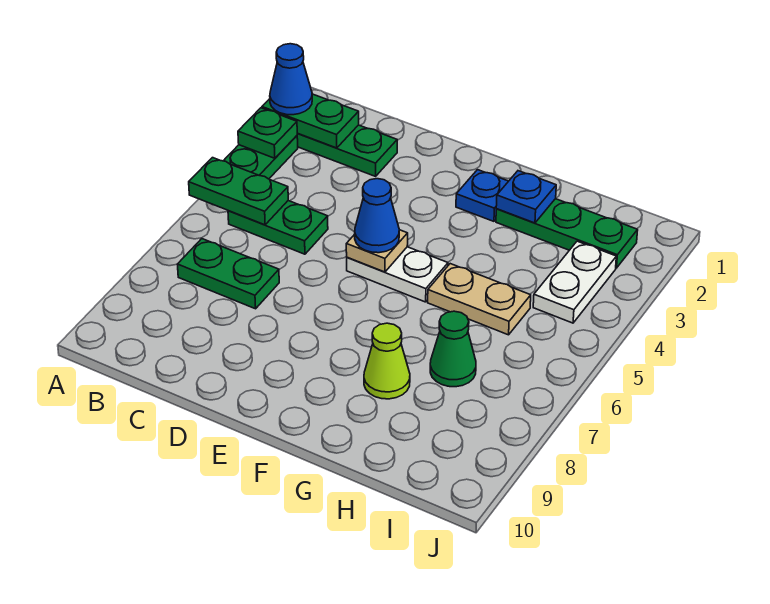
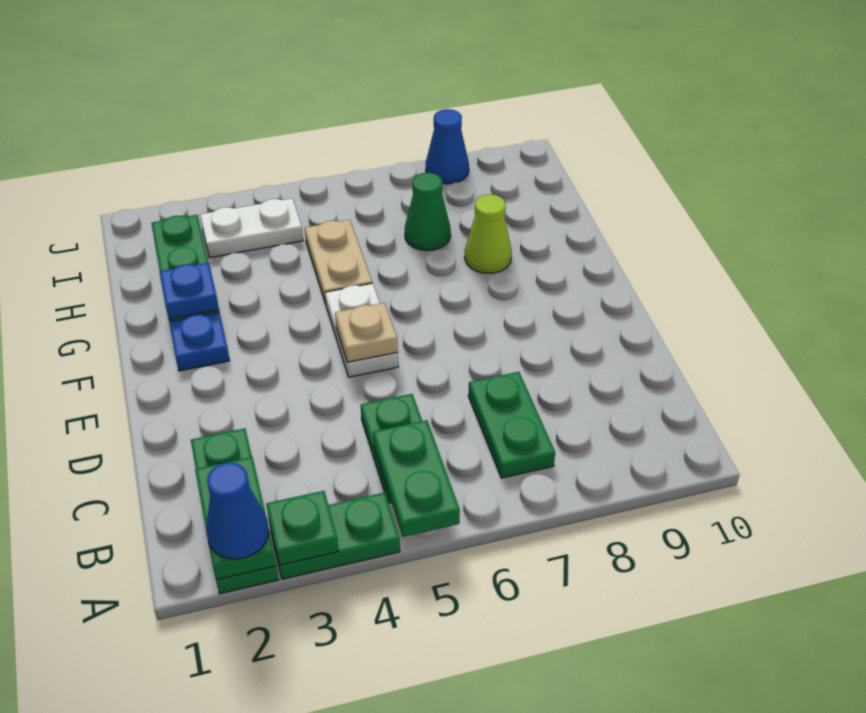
blue cone E5 level 3 -> blue cone J8 level 1

